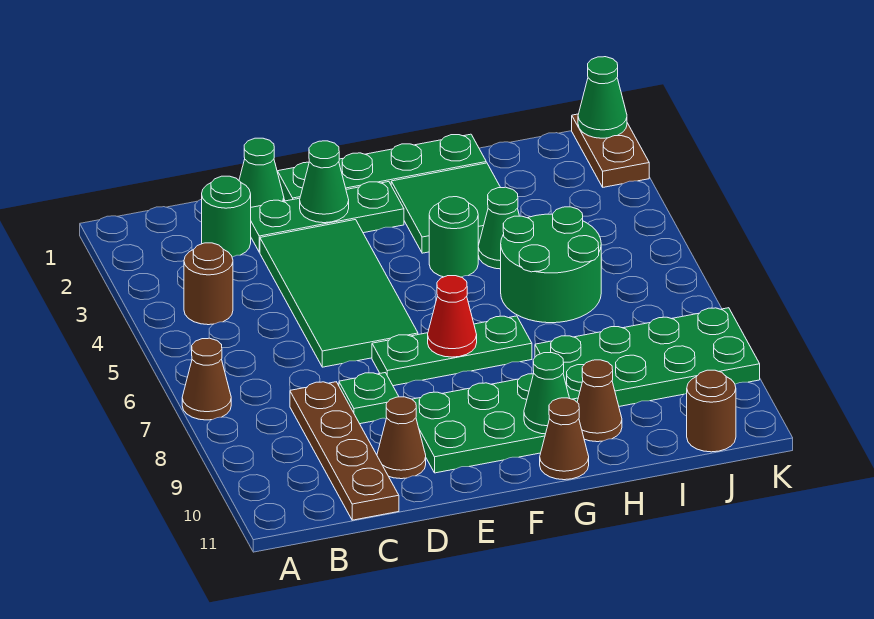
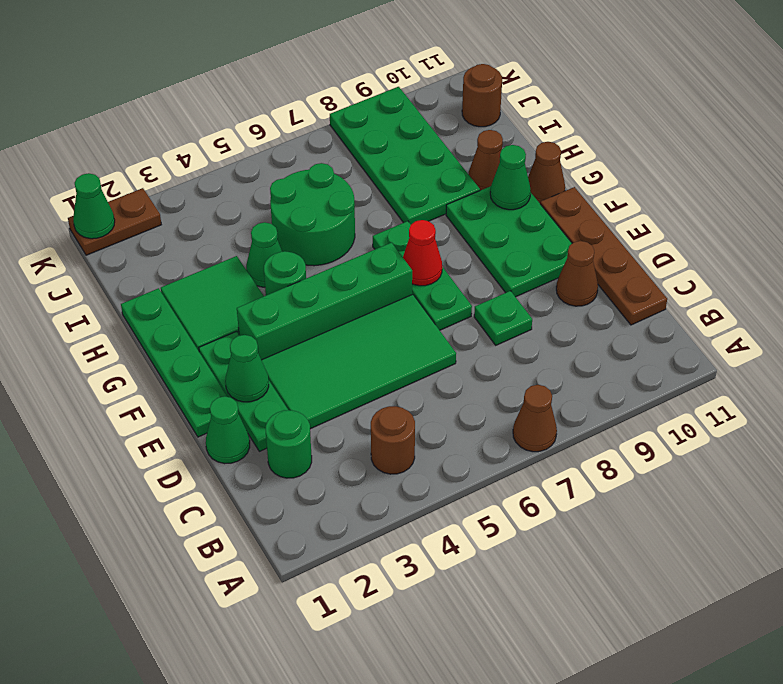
brown plate C8:C11 level 1 -> brown plate C11:F11 level 1
none -> green brick F3:F6 level 1

